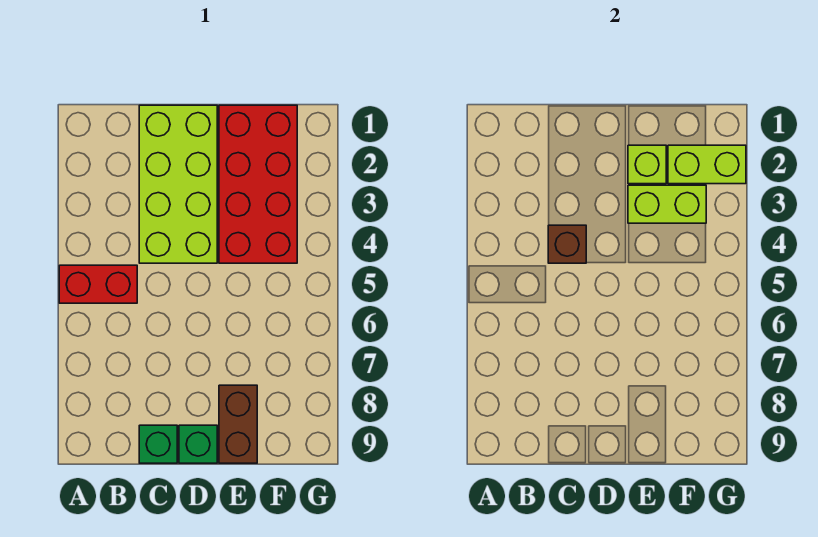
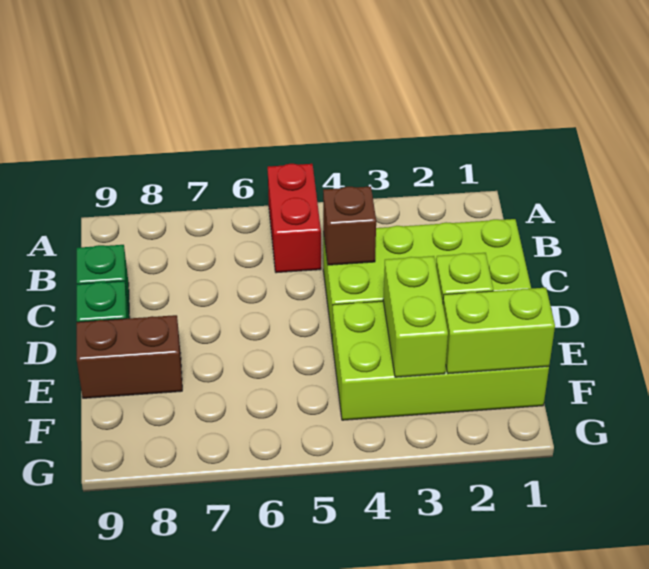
red brick E1:F4 level 1 -> lime brick E1:F4 level 1
lime brick F2:G2 level 2 -> lime brick F1:F2 level 2

